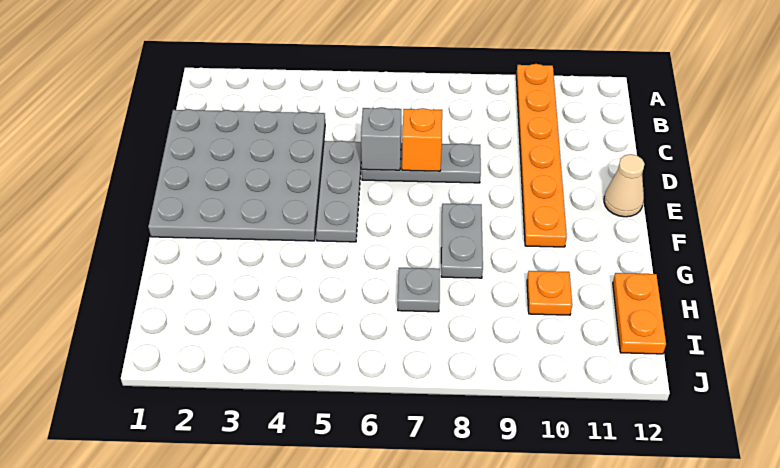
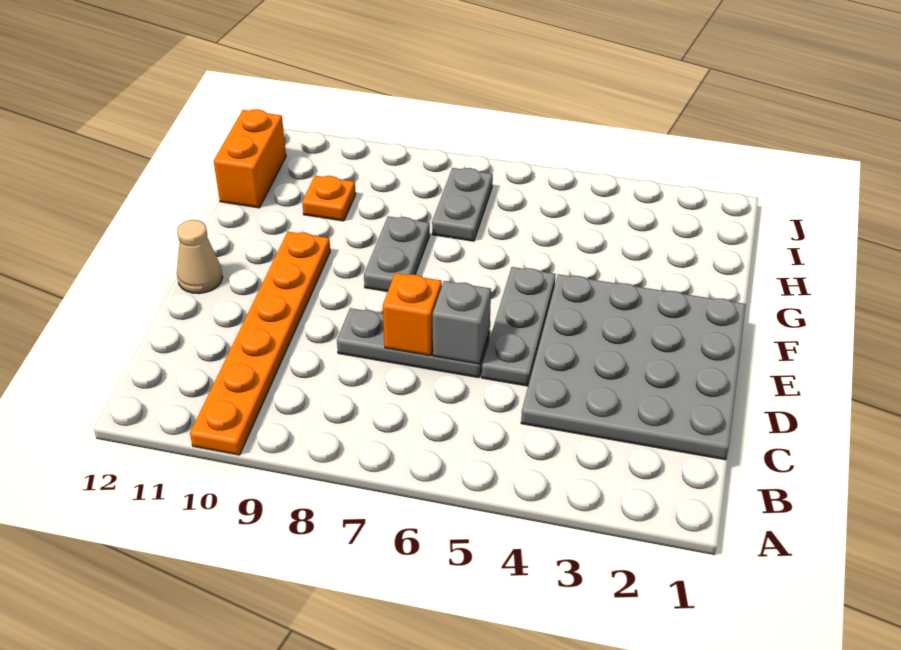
grey plate H7 level 1 -> grey plate H7:I7 level 1
orange plate H12:I12 level 1 -> orange brick H12:I12 level 1

